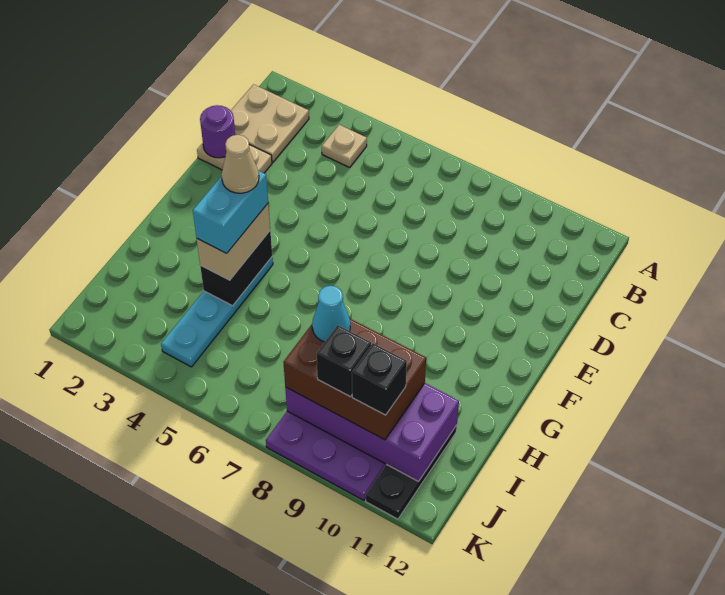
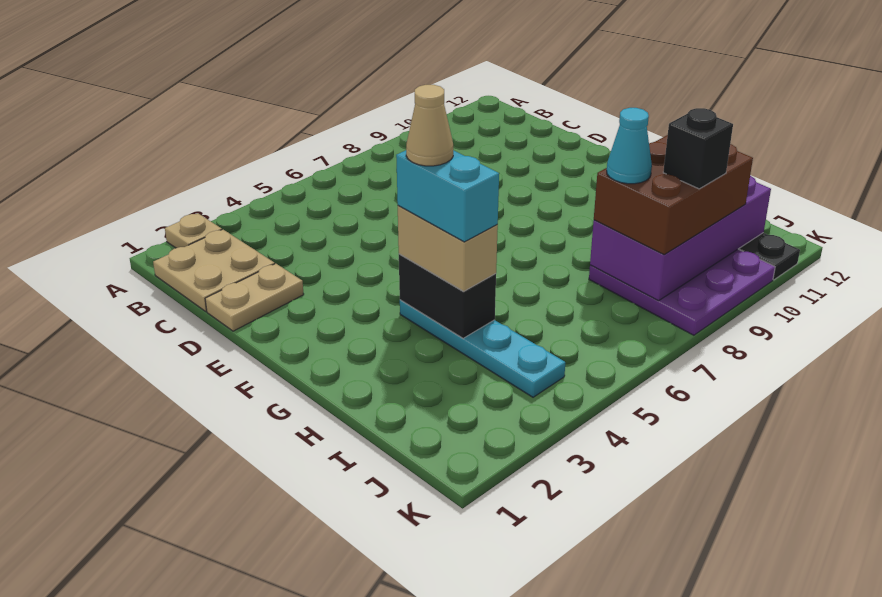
tan plate B4 level 1 -> tan plate A2 level 1
purple round brick D1 level 2 -> none
black brick J10 level 4 -> none

